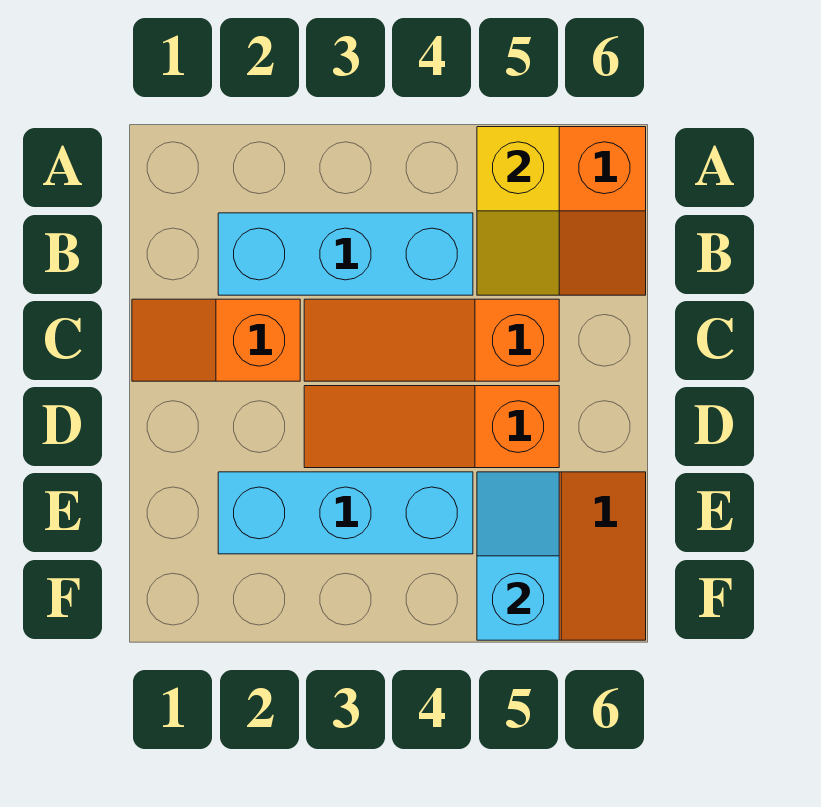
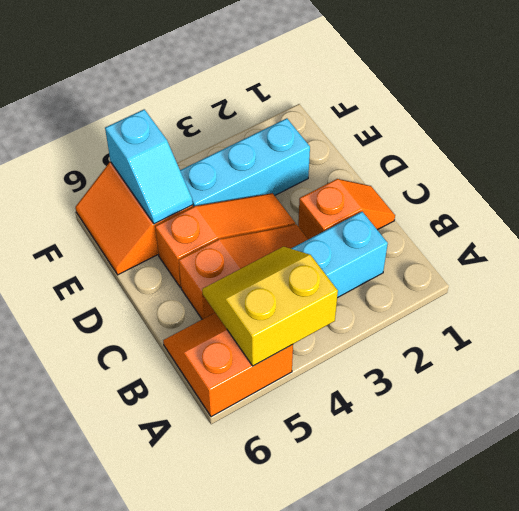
yellow slope A5:B5 level 2 top A -> yellow slope A4:B5 level 2 top A

